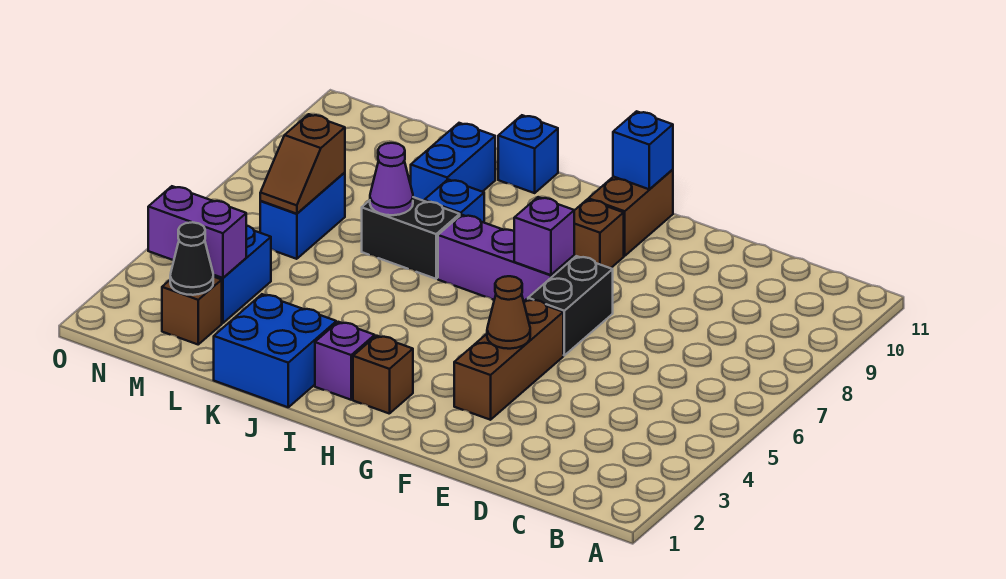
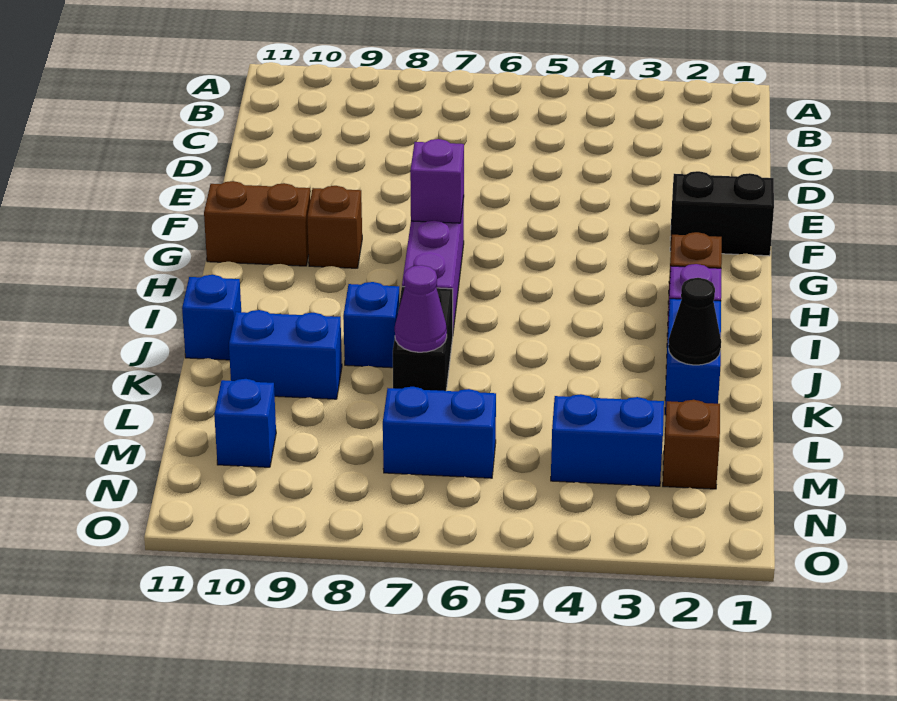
brown brick F3:F5 level 1 -> none
brown cone F4 level 2 -> none
black brick F6:F7 level 1 -> black brick F1:F2 level 1
blue brick G11 level 2 -> blue brick M10 level 1
blue brick J1:K2 level 1 -> blue brick J2:K2 level 1
black cone M2 level 2 -> black cone K2 level 2
purple brick M3:N3 level 2 -> none
brown slope M6:M7 level 2 top 7 -> none

